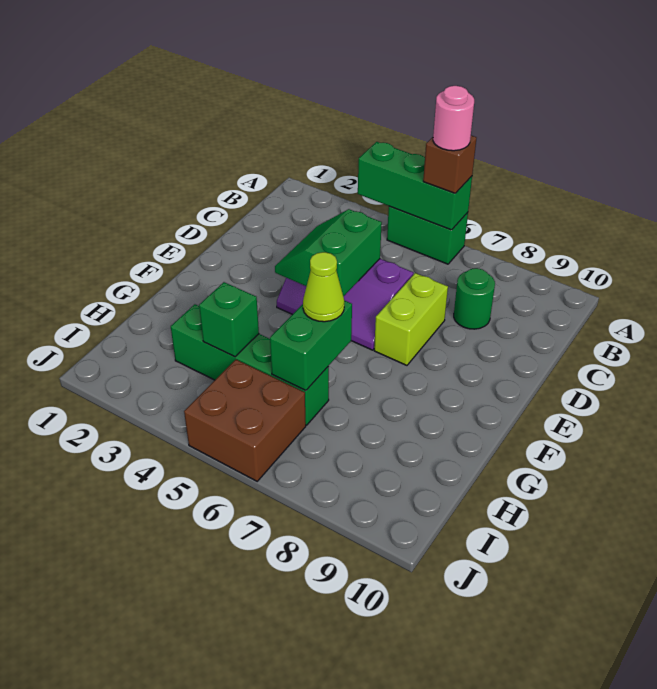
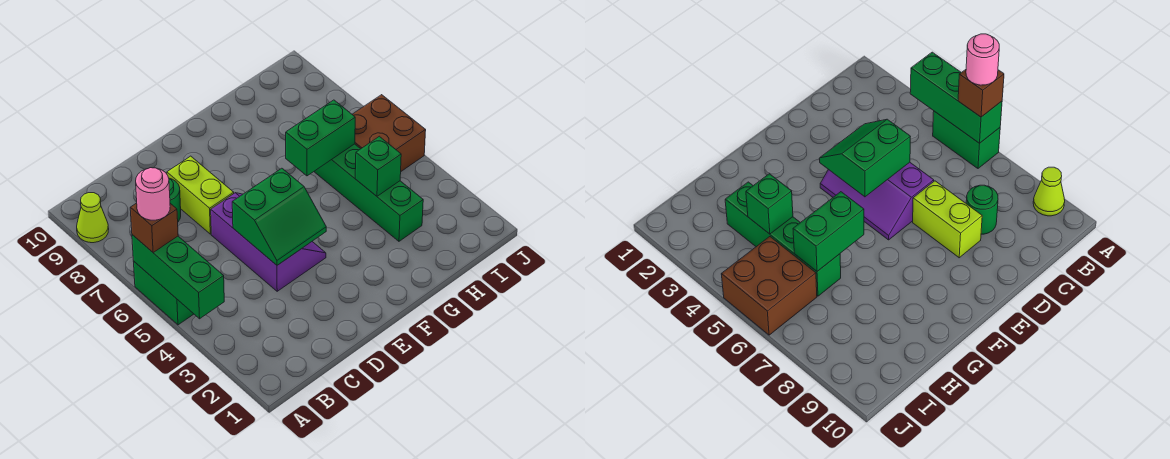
lime brick D7:E7 level 1 -> lime brick D7:D8 level 1
lime cone G6 level 3 -> lime cone A9 level 1

